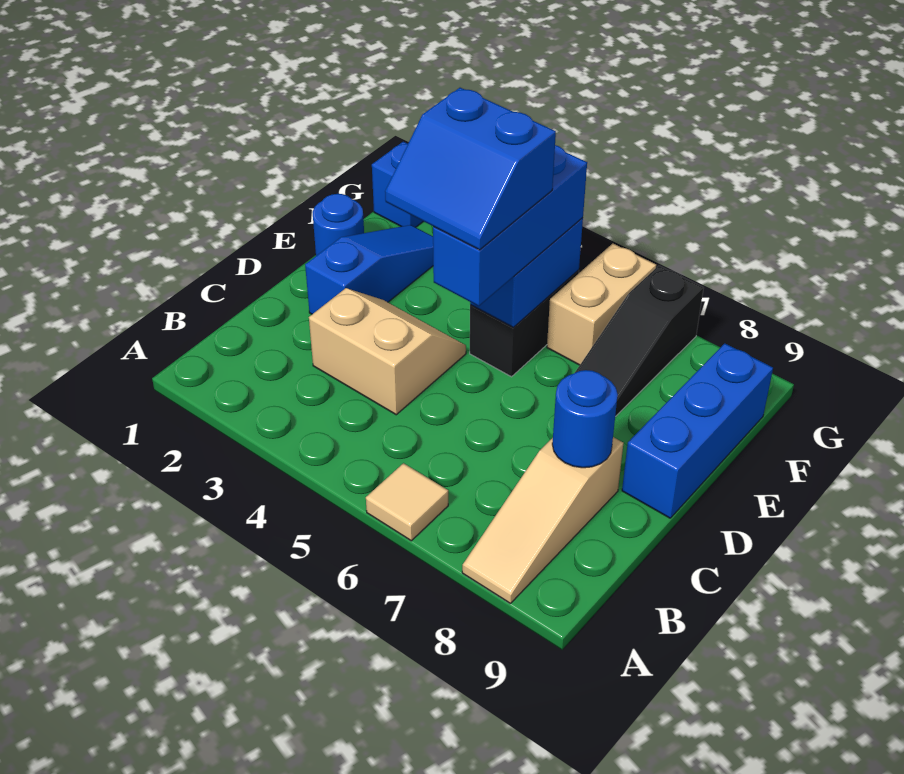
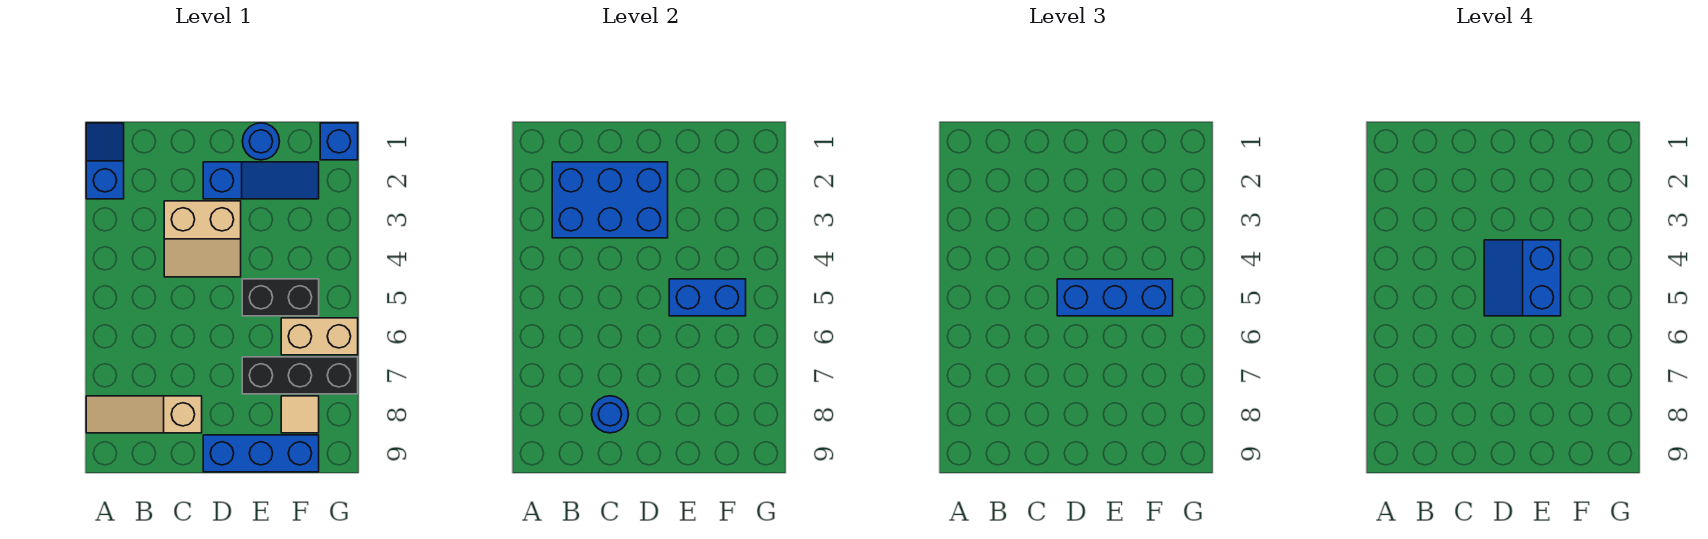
none -> blue slope A1:A2 level 1 top 2
tan tile A6 level 1 -> tan tile F8 level 1
none -> blue brick B2:D3 level 2
tan slope C3:D4 level 1 top C -> tan slope C3:D4 level 1 top 3
black slope E7:G7 level 1 top G -> black brick E7:G7 level 1

